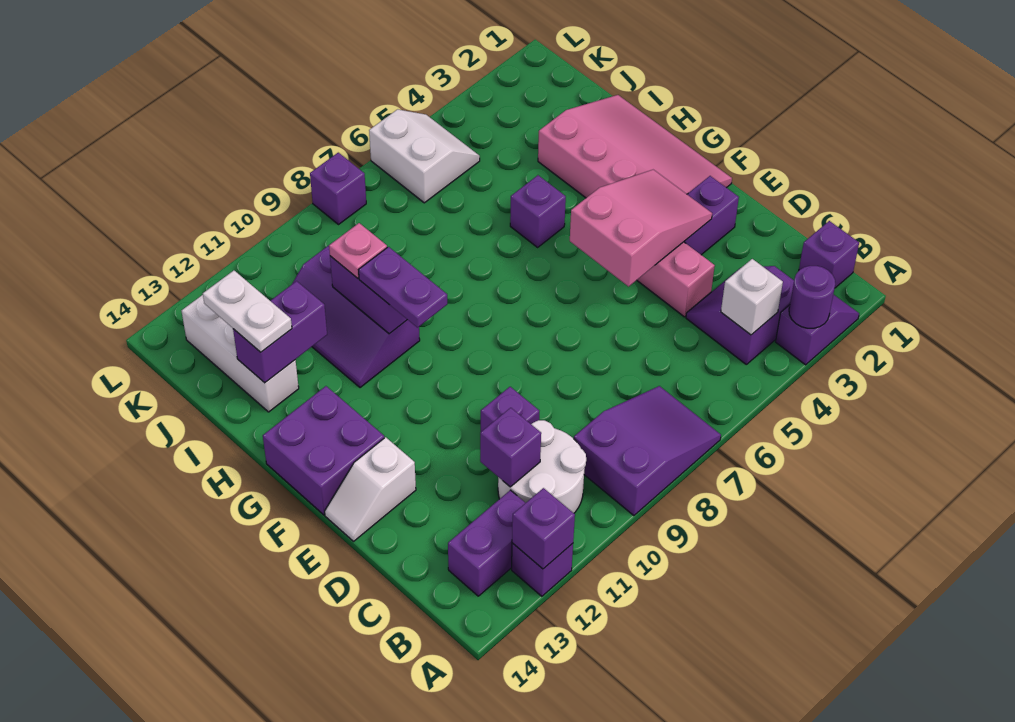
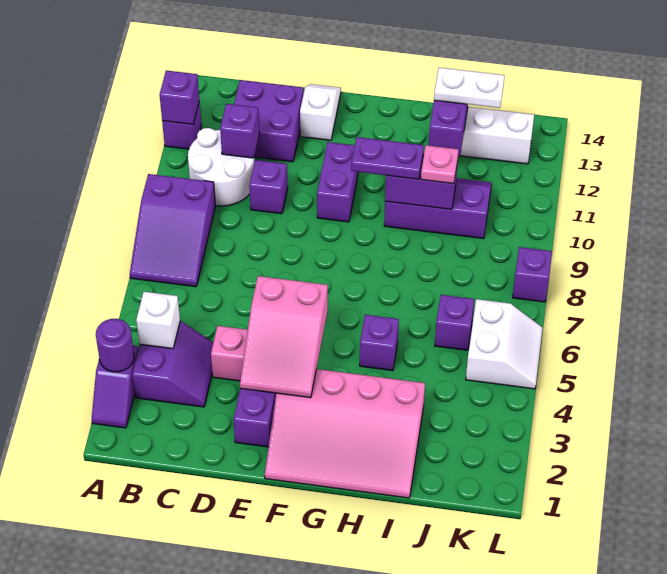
purple brick B1 level 1 -> purple brick J6 level 1
purple brick B12:B13 level 1 -> purple brick F10:F11 level 1
purple brick F13:G14 level 1 -> purple brick C12:D13 level 1
white slope K5:L6 level 1 top 6 -> white slope K5:L6 level 1 top K

